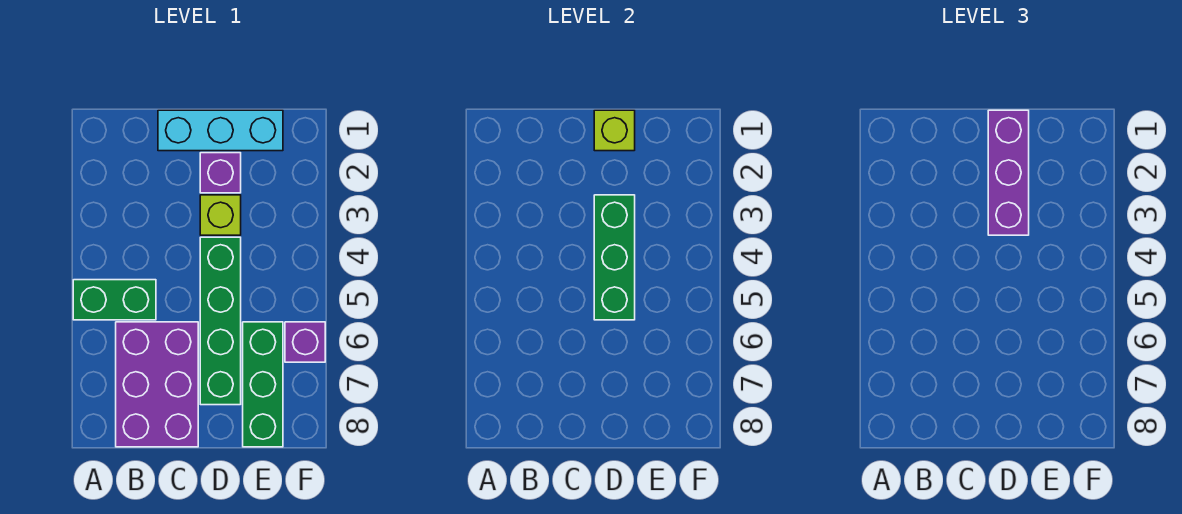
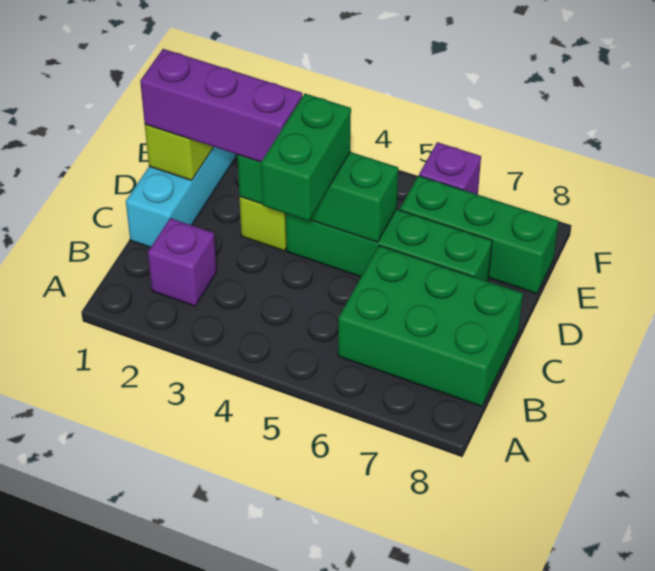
green brick A5:B5 level 1 -> green brick C4:D4 level 3
purple brick B6:C8 level 1 -> green brick B6:C8 level 1
purple brick D2 level 1 -> purple brick B2 level 1

